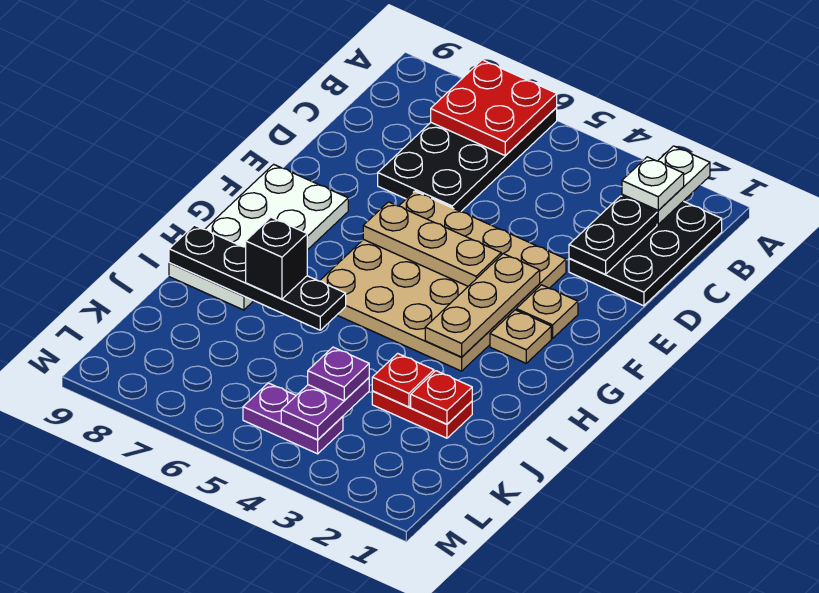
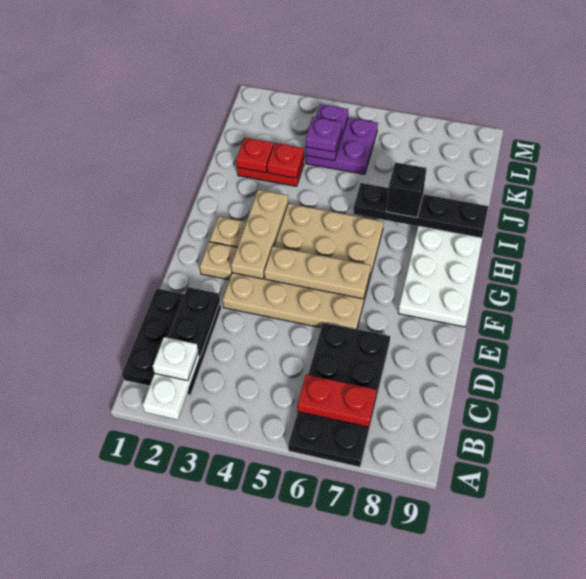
red plate A6:B7 level 2 -> red plate B6:B7 level 2
purple plate L4:L5 level 1 -> purple plate K4:L5 level 1

